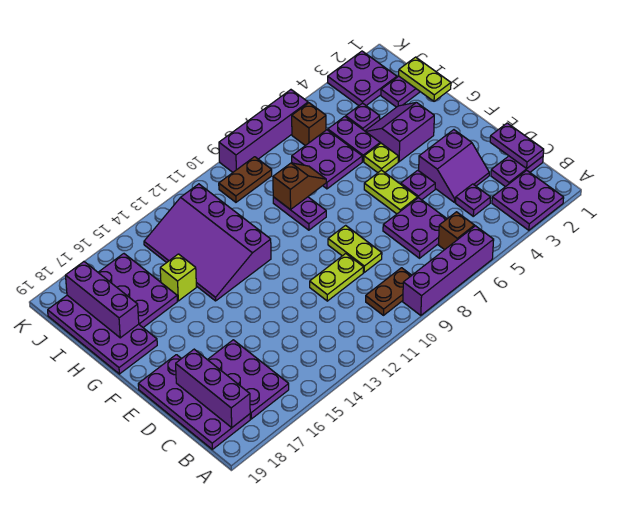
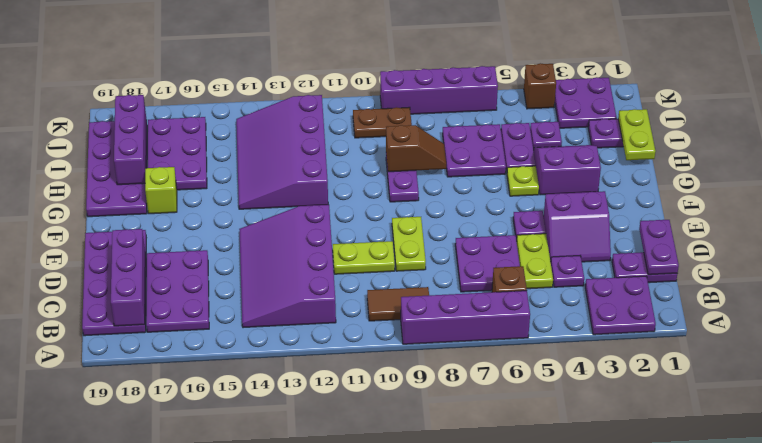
brown plate B9:B10 level 1 -> brown tile B9:B10 level 1
none -> purple slope B12:E14 level 1 top 12
lime plate E6:F6 level 1 -> lime plate C5:D5 level 1
lime brick H15 level 1 -> lime brick G17 level 1
brown brick J6 level 1 -> brown brick K4 level 1

